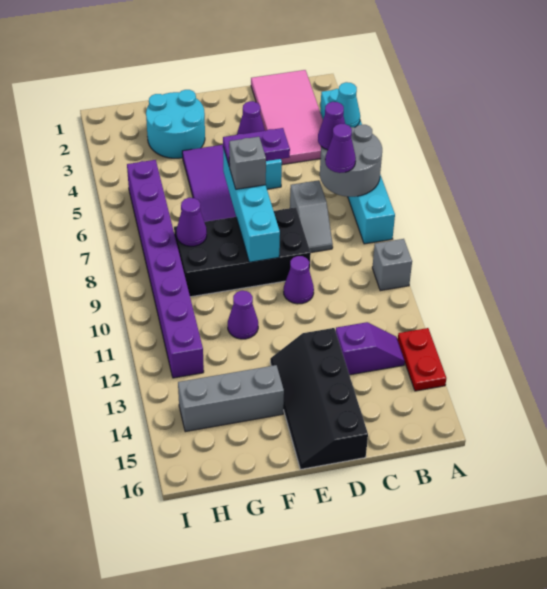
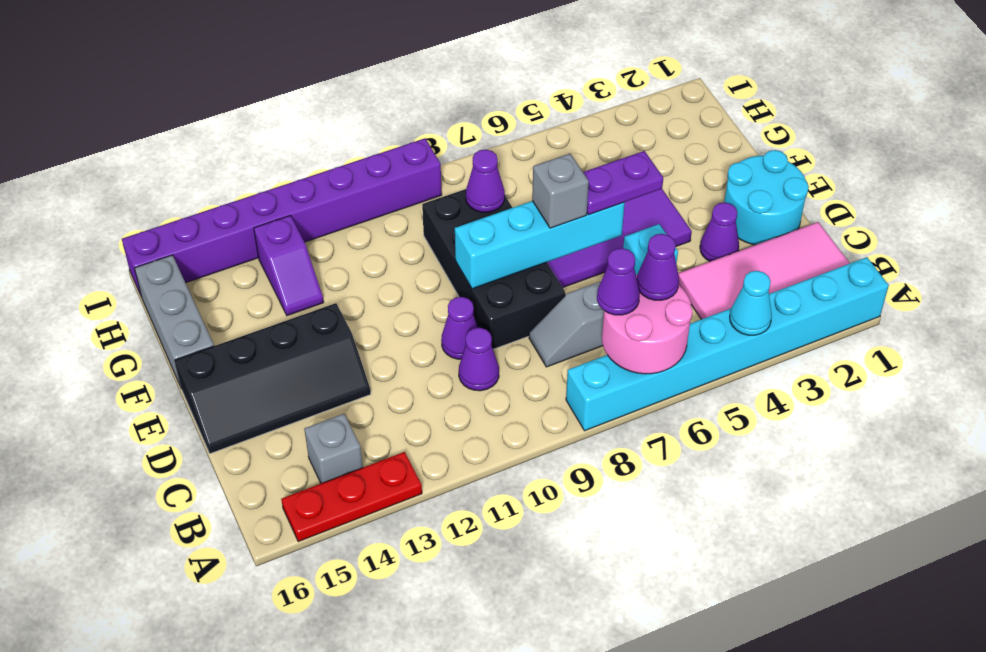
cyan brick A3:A8 level 1 -> cyan brick A1:A8 level 1
grey round brick A6:B7 level 2 -> pink round brick A6:B7 level 2
grey brick A10 level 1 -> grey brick B14 level 1
red plate A13:A14 level 1 -> red plate A13:A15 level 1
purple slope B13:C13 level 1 top C -> purple slope G13:H13 level 1 top H
purple plate D6:E6 level 3 -> purple plate E5:E6 level 3
black slope D13:E16 level 1 top D -> black slope D13:E16 level 1 top E
cyan round brick F2:G3 level 1 -> cyan round brick D1:E2 level 1
purple cone F11 level 1 -> purple cone C10 level 1
grey brick F14:H14 level 1 -> grey brick F16:H16 level 1
purple brick H5:H12 level 1 -> purple brick I9:I16 level 1

